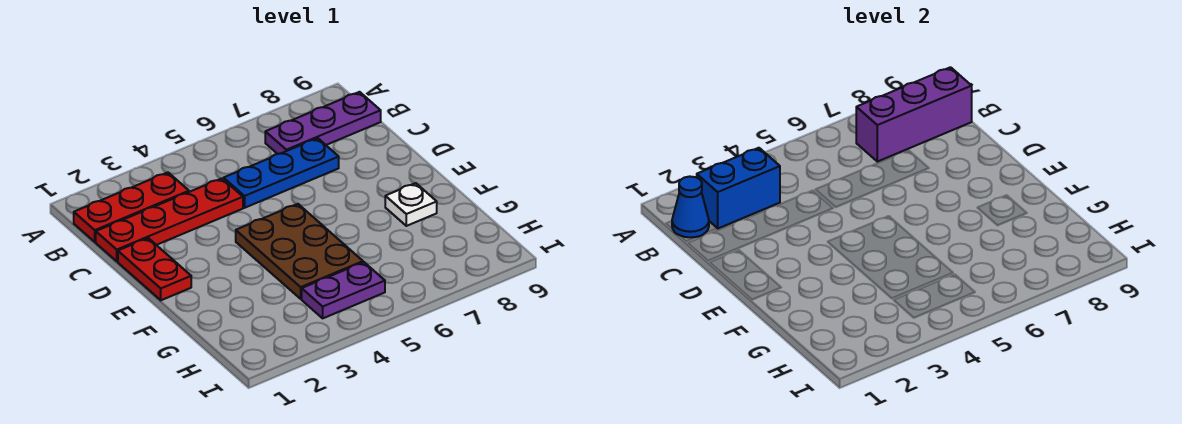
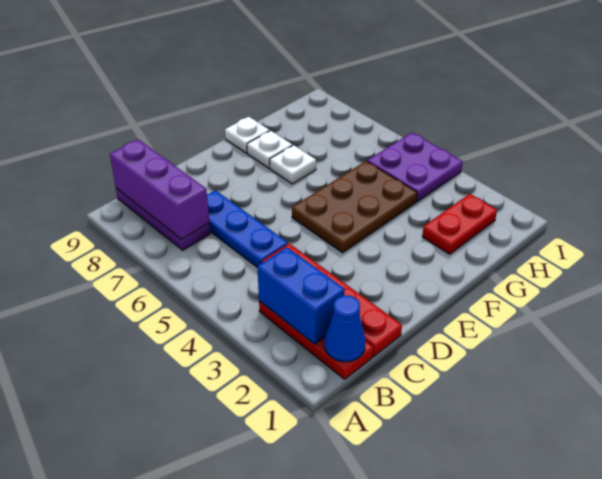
red plate D1:E1 level 1 -> red plate G2:H2 level 1
none -> white plate F7 level 1
none -> white plate F9 level 1
purple plate H4:H5 level 1 -> purple plate H4:I5 level 1

